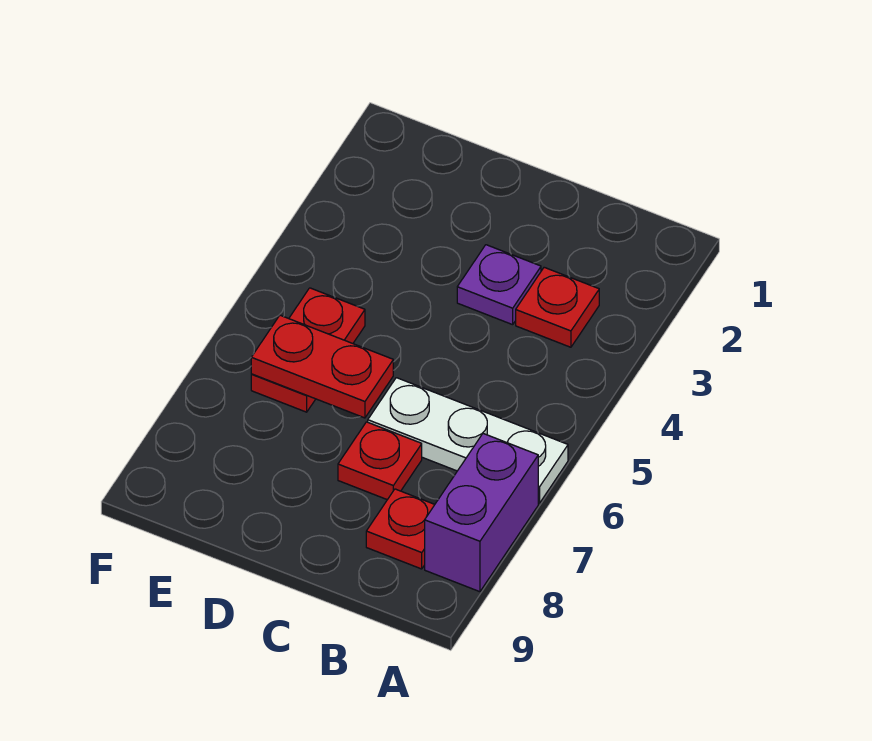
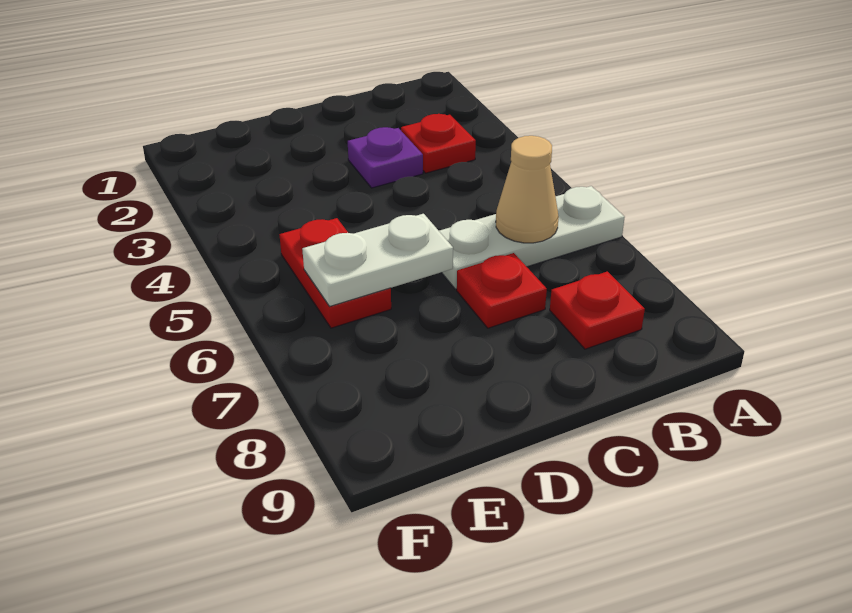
purple brick A7:A8 level 1 -> none
none -> tan cone B6 level 2
red plate D6:E6 level 2 -> white plate D6:E6 level 2

